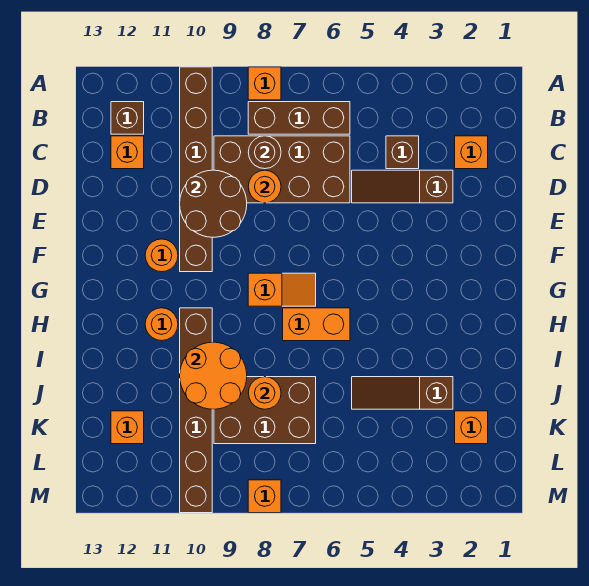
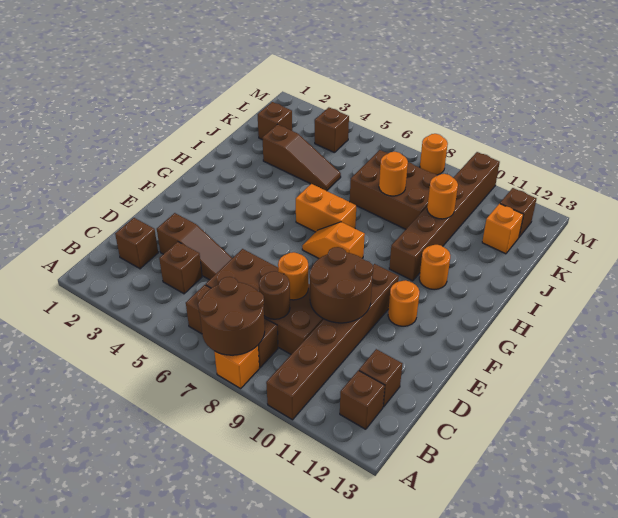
none -> brown round brick A7:B8 level 2
orange brick C2 level 1 -> brown brick C2 level 1
orange brick C12 level 1 -> brown brick C12 level 1
orange round brick I9:J10 level 2 -> orange round brick J10 level 2
orange brick K2 level 1 -> brown brick K2 level 1
none -> brown brick L4 level 1
none -> brown brick L12 level 1
orange brick M8 level 1 -> orange round brick M8 level 1

